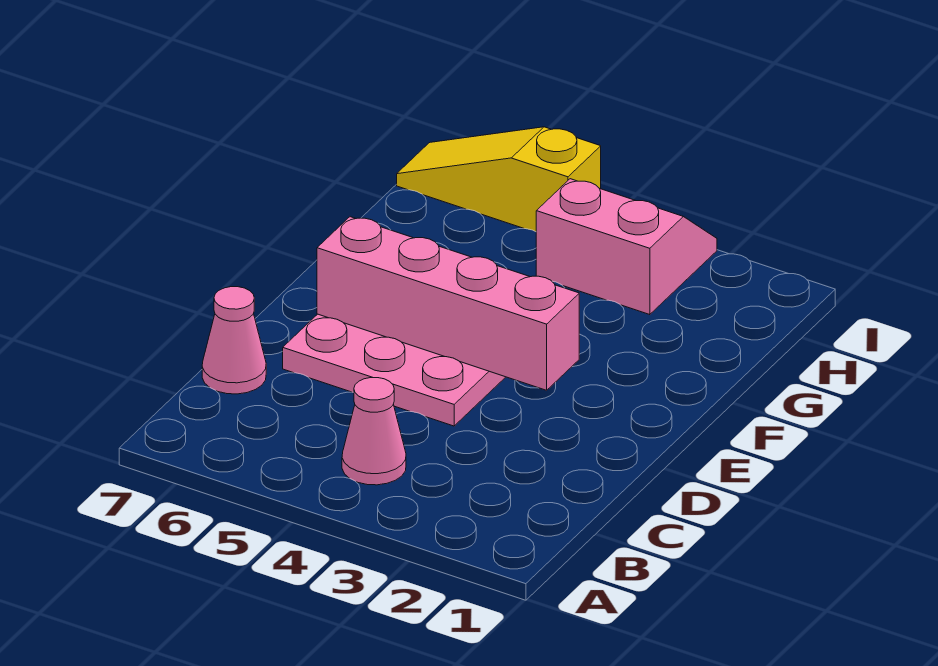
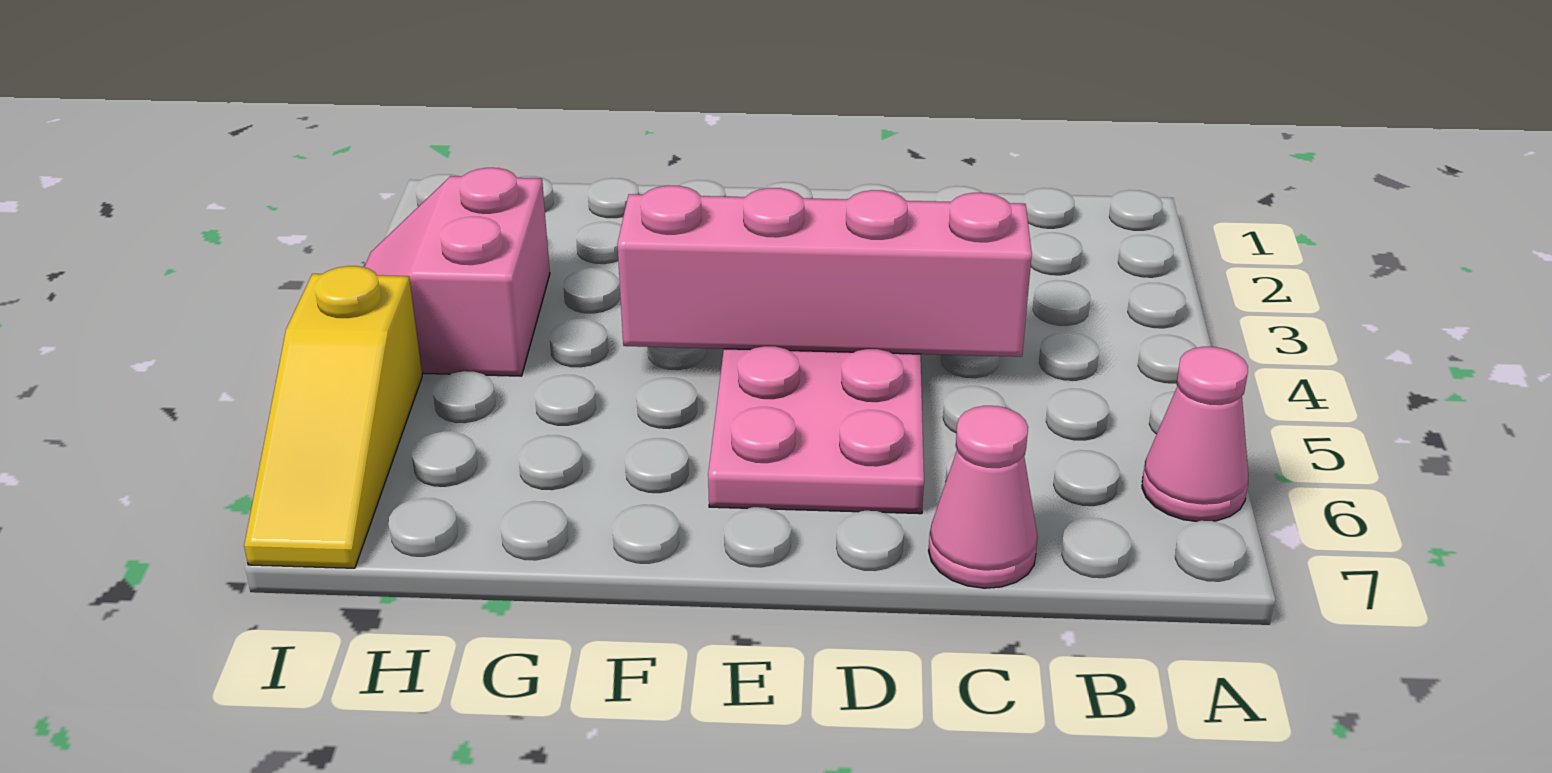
pink cone B4 level 1 -> pink cone A6 level 1
pink brick E3:E6 level 2 -> pink brick C4:F4 level 2

